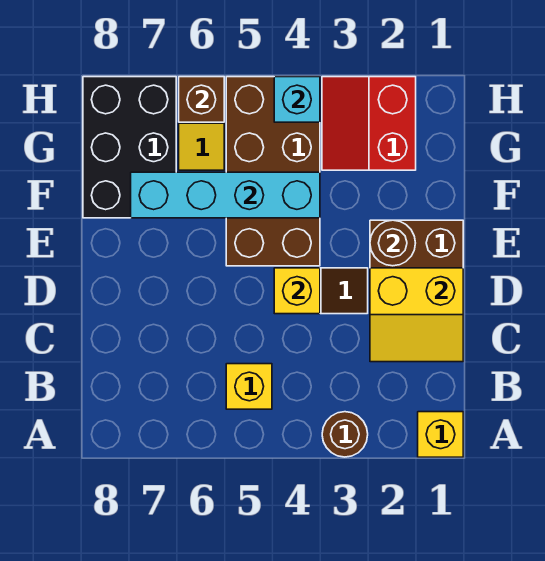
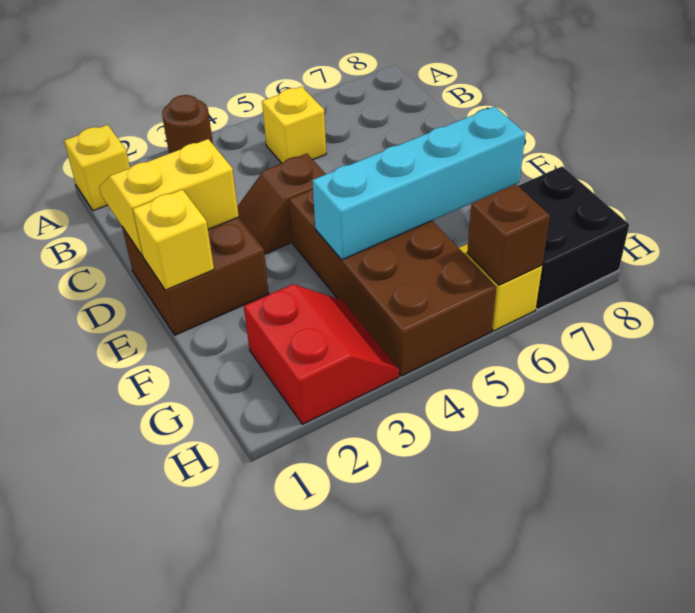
yellow brick D4 level 2 -> yellow brick E1 level 2
brown round brick E2 level 2 -> none
black brick F7:H8 level 1 -> black brick G7:H8 level 1
cyan brick H4 level 2 -> none

